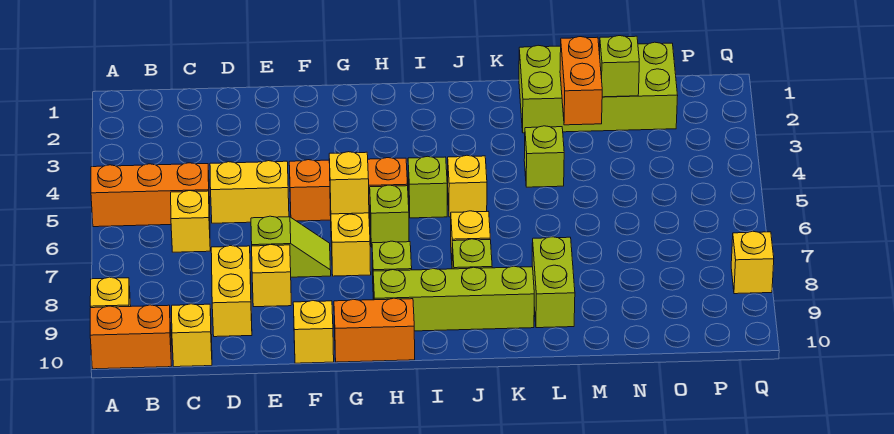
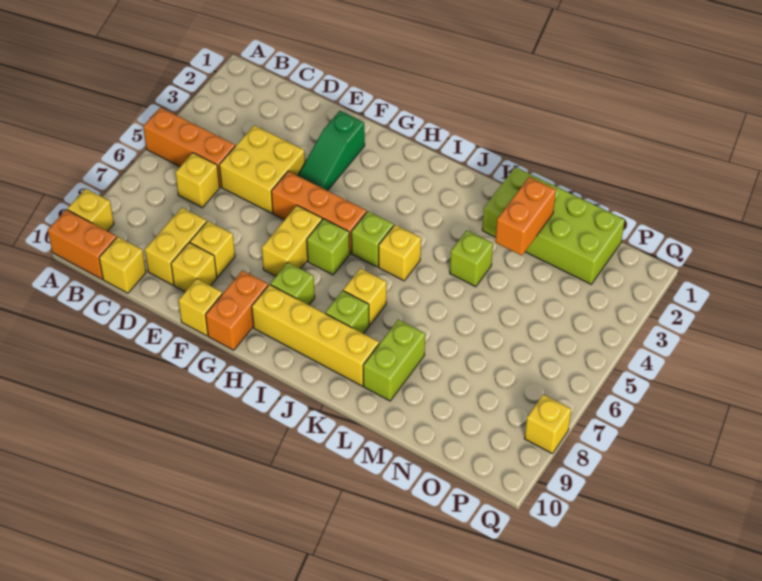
yellow brick D5:E5 level 1 -> yellow brick D4:E5 level 1
lime slope E7:F7 level 1 top E -> none
none -> green slope F2:F4 level 1 top 2
yellow brick G6 level 2 -> yellow brick E9 level 1
orange brick G10:H10 level 1 -> orange brick G9:G10 level 1
lime brick H9:K9 level 1 -> yellow brick H9:K9 level 1
lime brick N2 level 2 -> none

